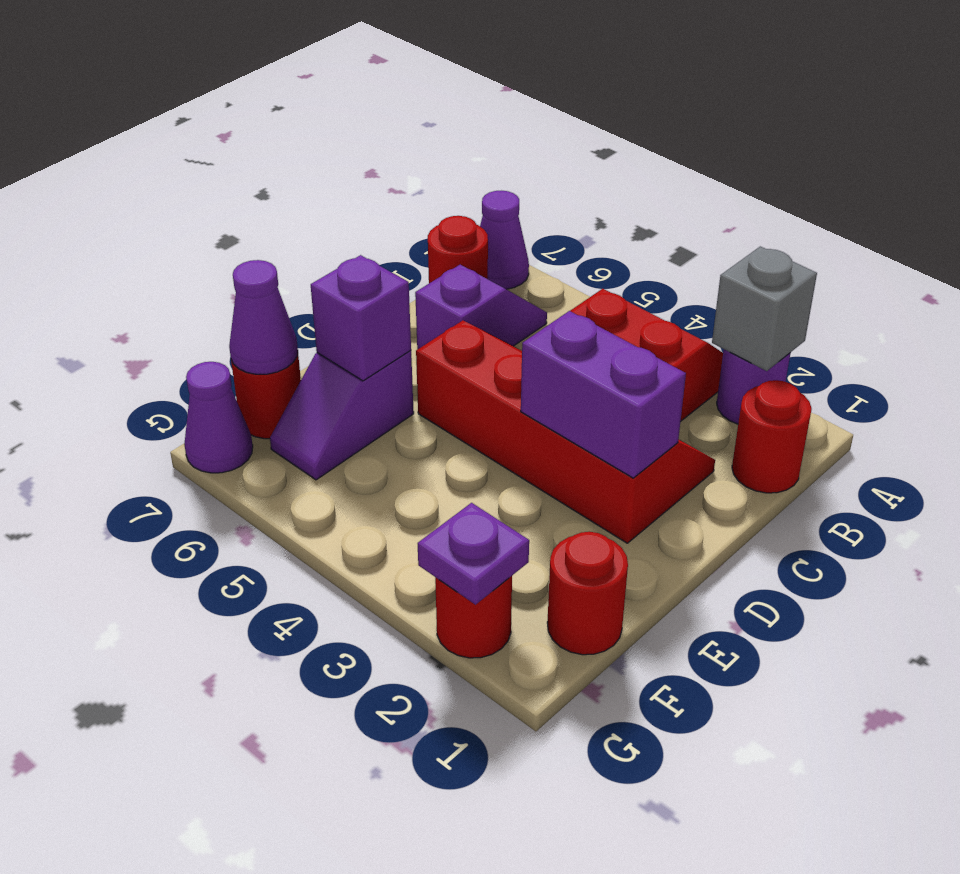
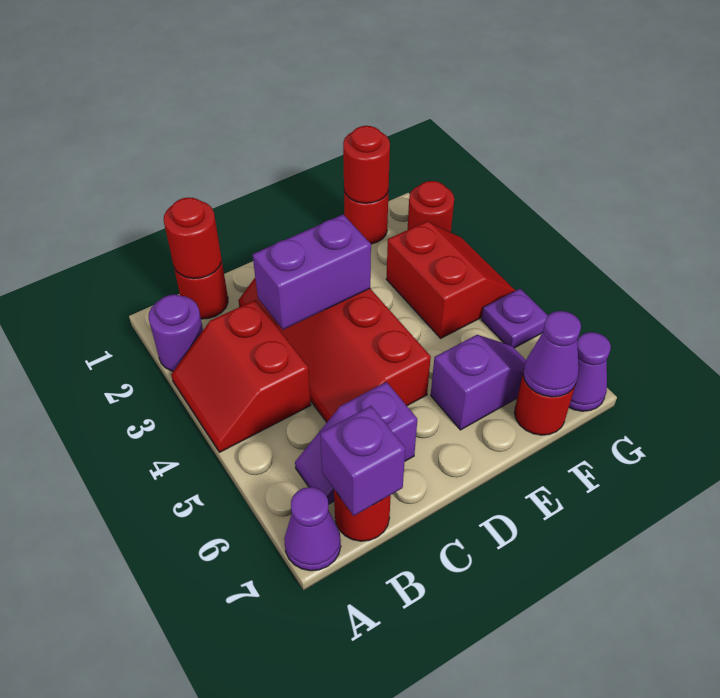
grey brick A2 level 2 -> none
none -> red round brick B1 level 2
purple brick D2:D3 level 2 -> purple brick C3:D3 level 2
purple brick E6 level 2 -> purple brick B7 level 2
none -> red round brick F1 level 2
none -> red slope F3:G4 level 1 top F
purple plate G2 level 2 -> purple plate G5 level 1

